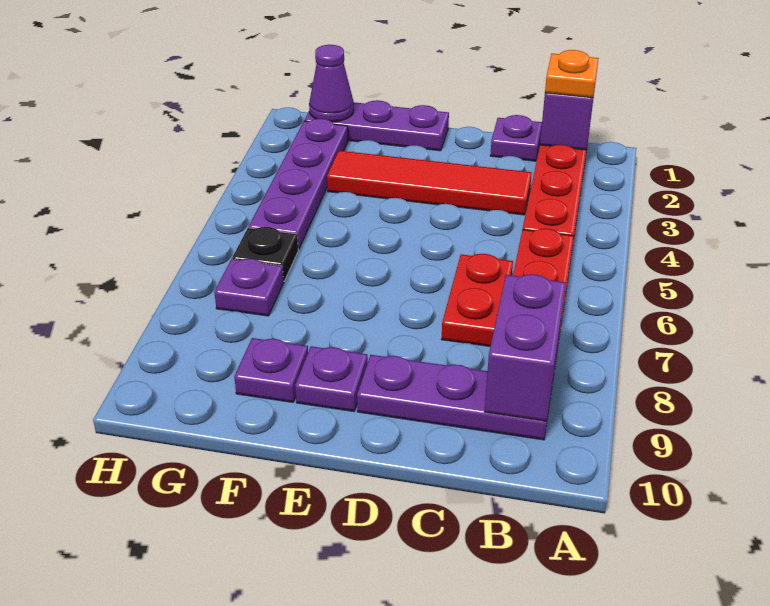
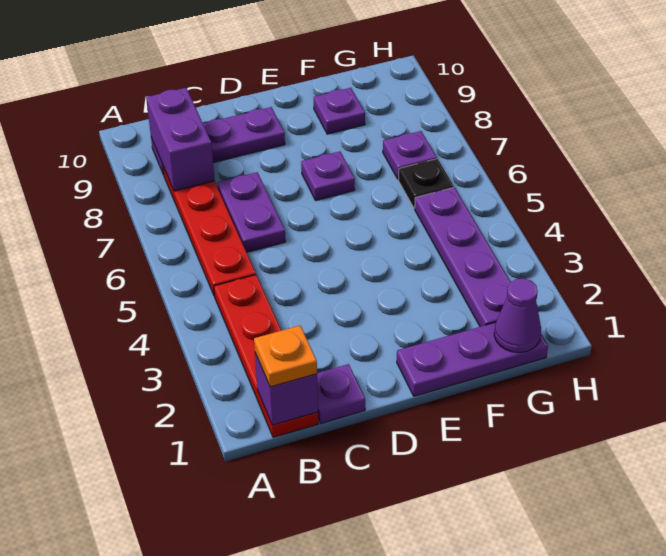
red tile C3:F3 level 1 -> none
red plate C6:C7 level 1 -> purple plate C6:C7 level 1
purple plate E9 level 1 -> purple plate E7 level 1

